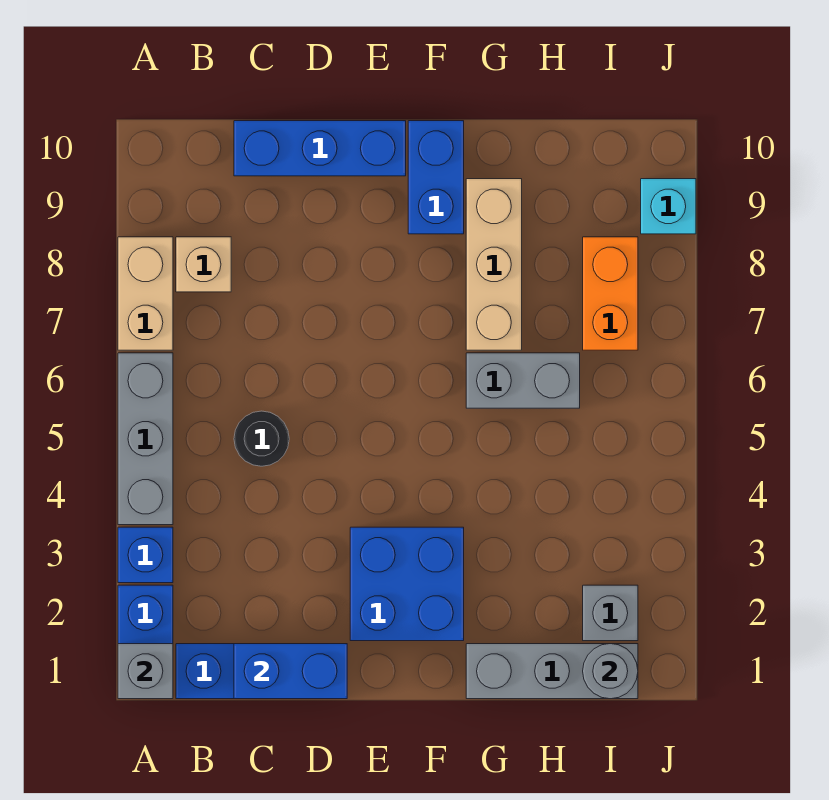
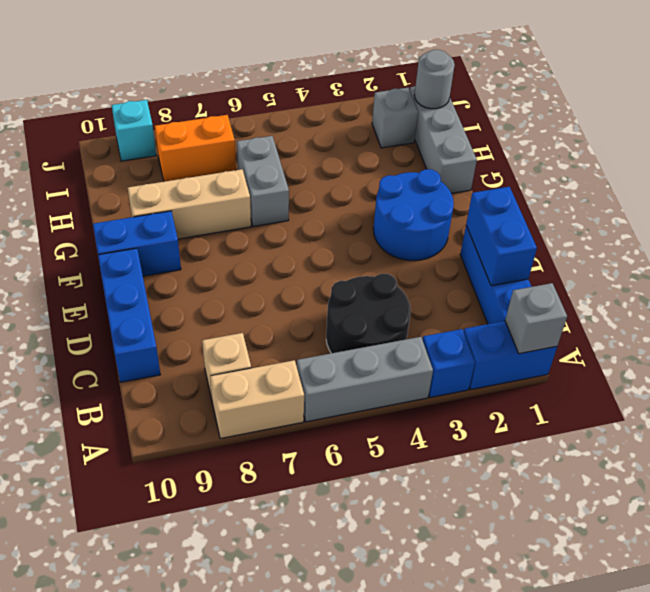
black round brick C5 level 1 -> black round brick B4:C5 level 1
blue brick E2:F3 level 1 -> blue round brick E2:F3 level 1

